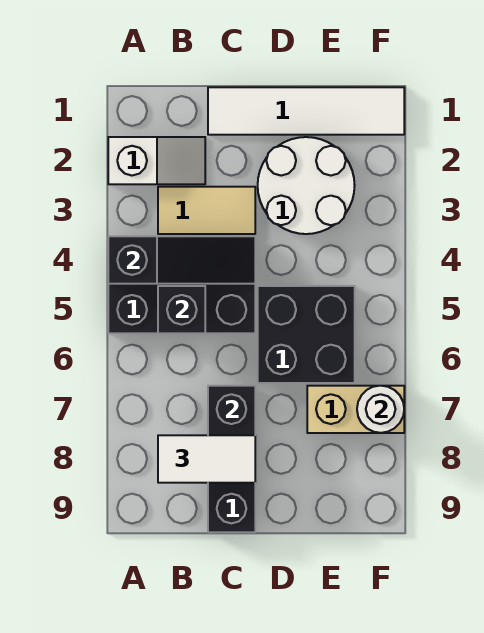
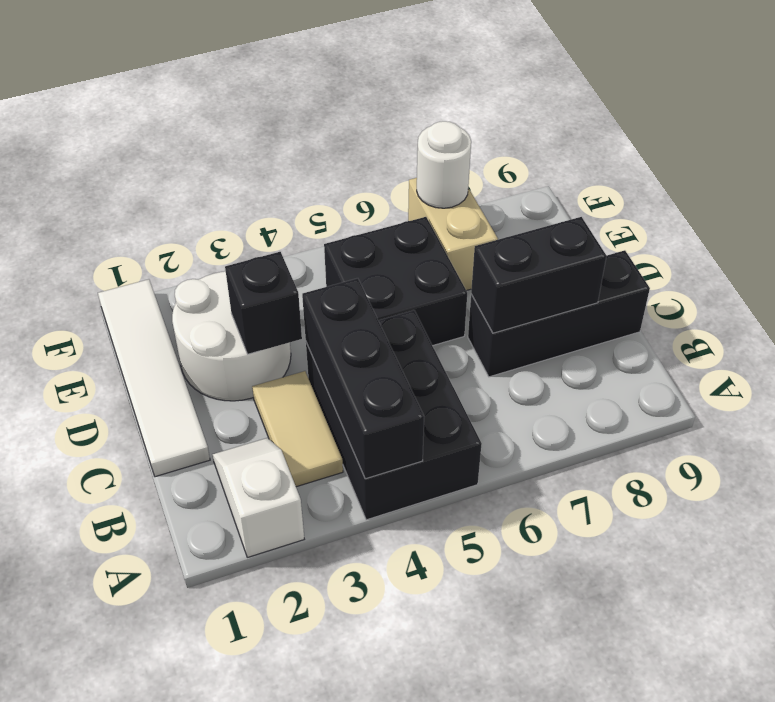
black slope A4:C4 level 2 top A -> black brick A4:C4 level 2
black brick B5 level 2 -> black brick D3 level 2
white tile B8:C8 level 3 -> none

